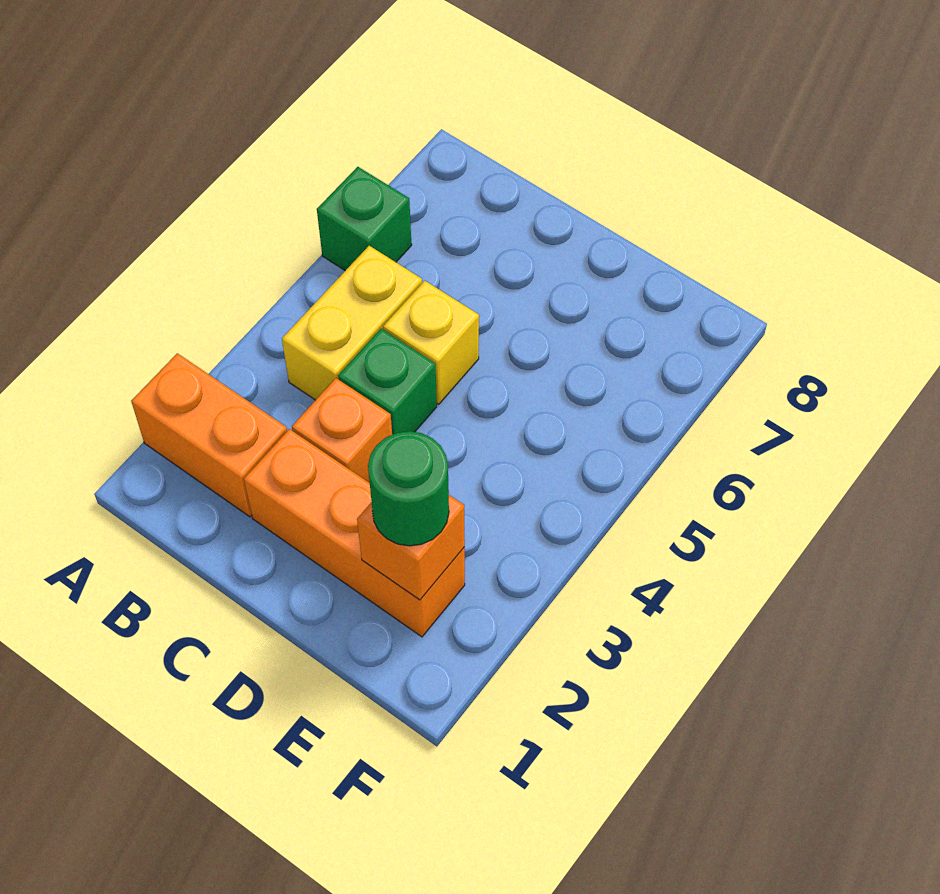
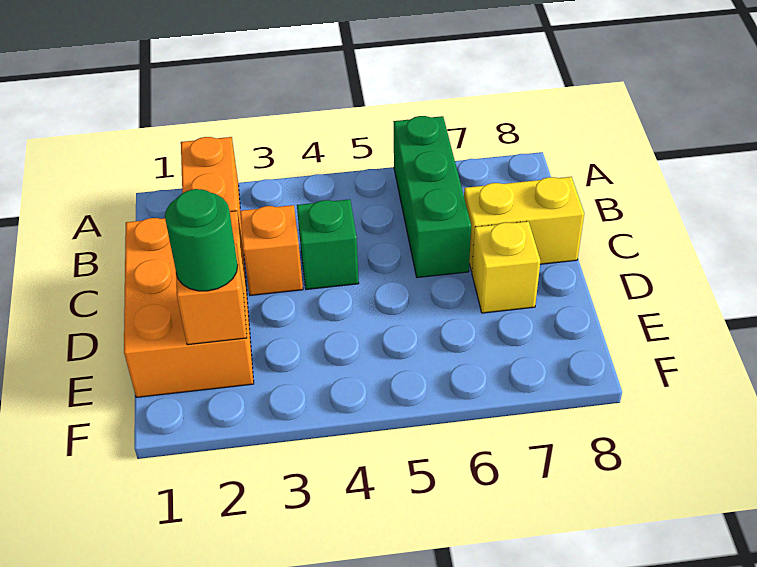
green brick A6 level 1 -> green brick A6:C6 level 1
yellow brick B4:B5 level 1 -> yellow brick C7:C8 level 1
orange brick C2:E2 level 1 -> orange brick C1:E2 level 1
yellow brick C5 level 1 -> yellow brick D7 level 1

